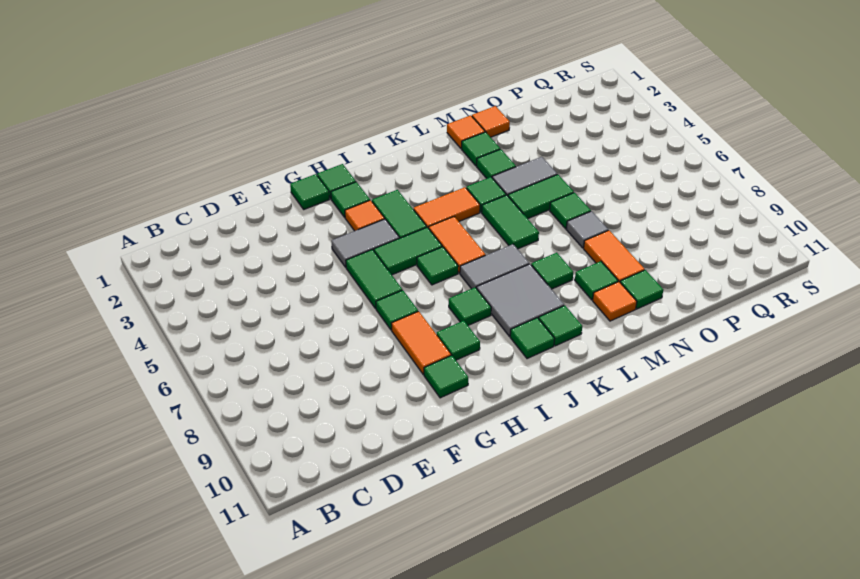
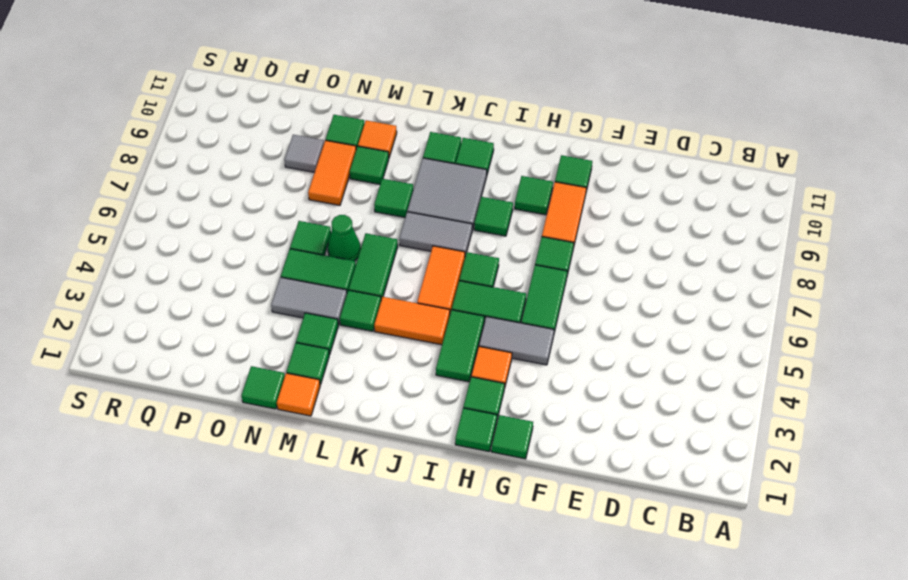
none -> green cone M6 level 1
orange tile N1 level 1 -> green tile N1 level 1
grey tile N7 level 1 -> grey tile O9 level 1

